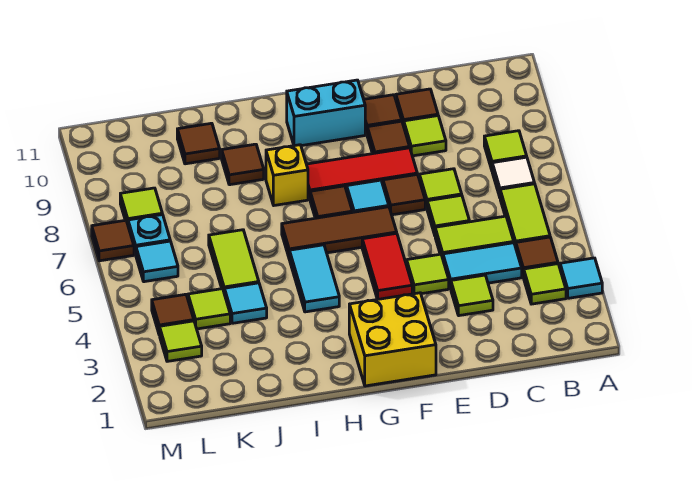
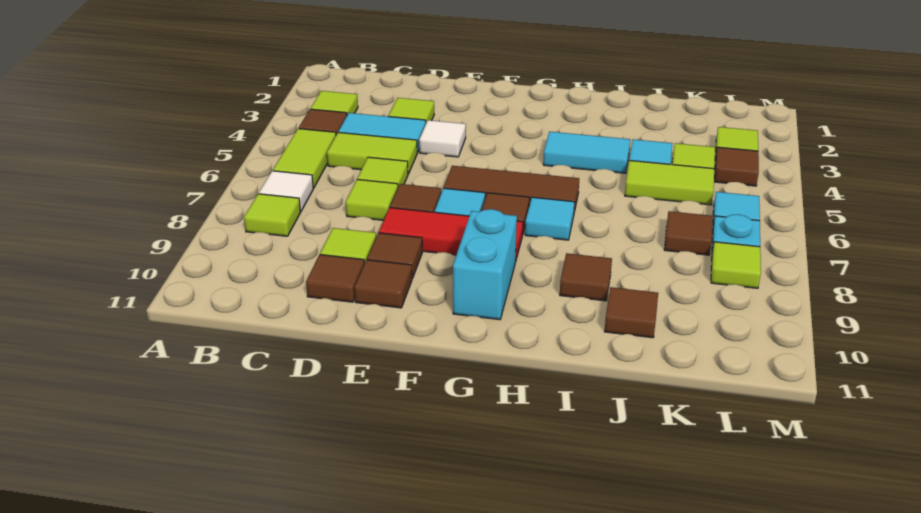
cyan tile A3 level 1 -> cyan tile H7 level 1
lime tile E4 level 1 -> white tile E4 level 1
yellow brick F1:G2 level 1 -> none
red tile F4:F5 level 1 -> none
cyan brick F10:G10 level 1 -> cyan brick G9:G10 level 1
cyan tile H4:H5 level 1 -> cyan tile H4:I4 level 1
yellow brick H8 level 1 -> none
lime tile J5:J6 level 1 -> lime tile J5:K5 level 1
brown tile M7 level 1 -> brown tile K7 level 1

